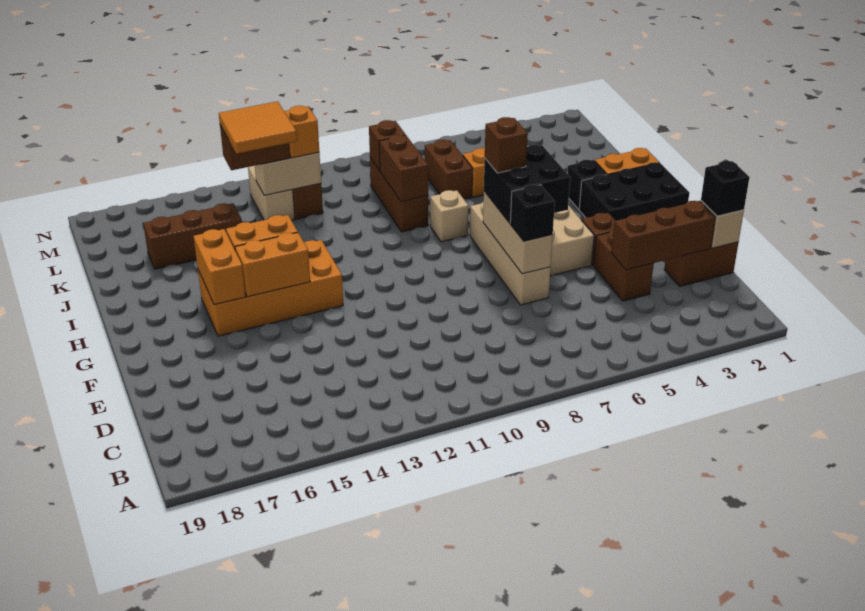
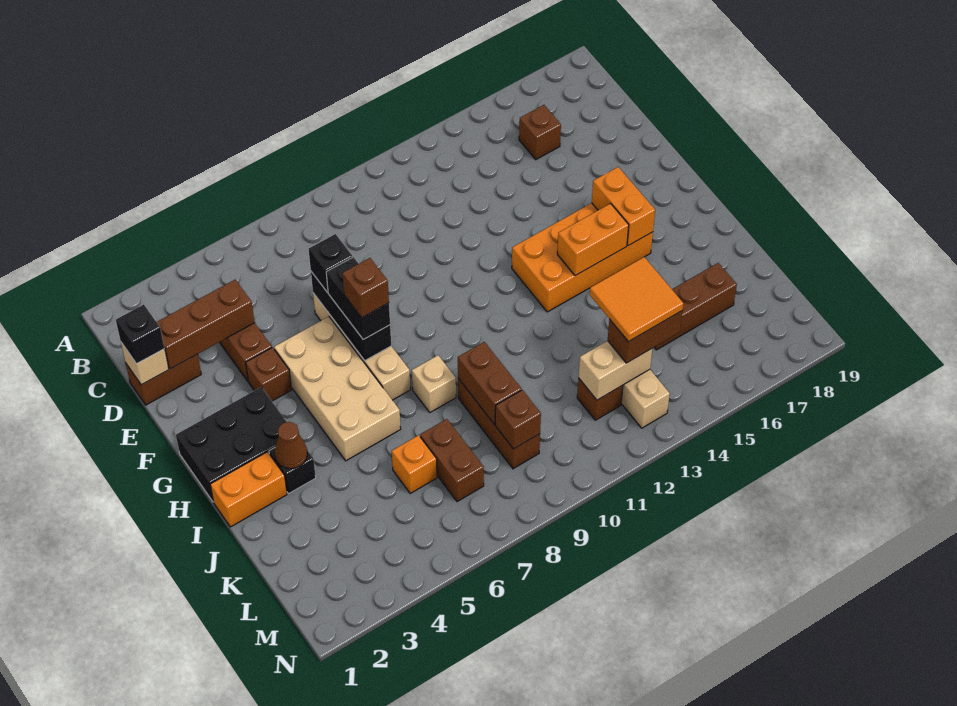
none -> brown brick C16 level 1
tan brick E7:G7 level 2 -> black brick E7:G7 level 2
black brick F6:G7 level 3 -> black brick F7:G7 level 3
orange brick G14:G15 level 2 -> none
none -> brown cone I3 level 2
orange brick L12 level 3 -> none

